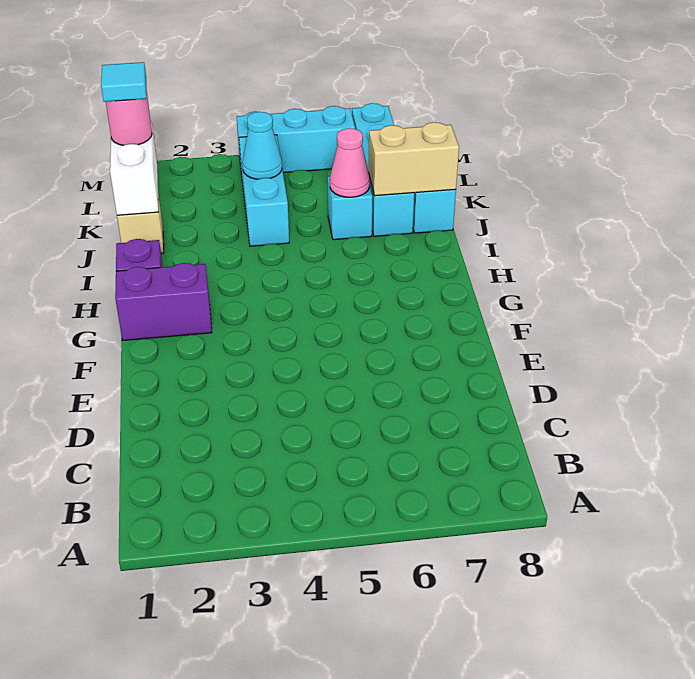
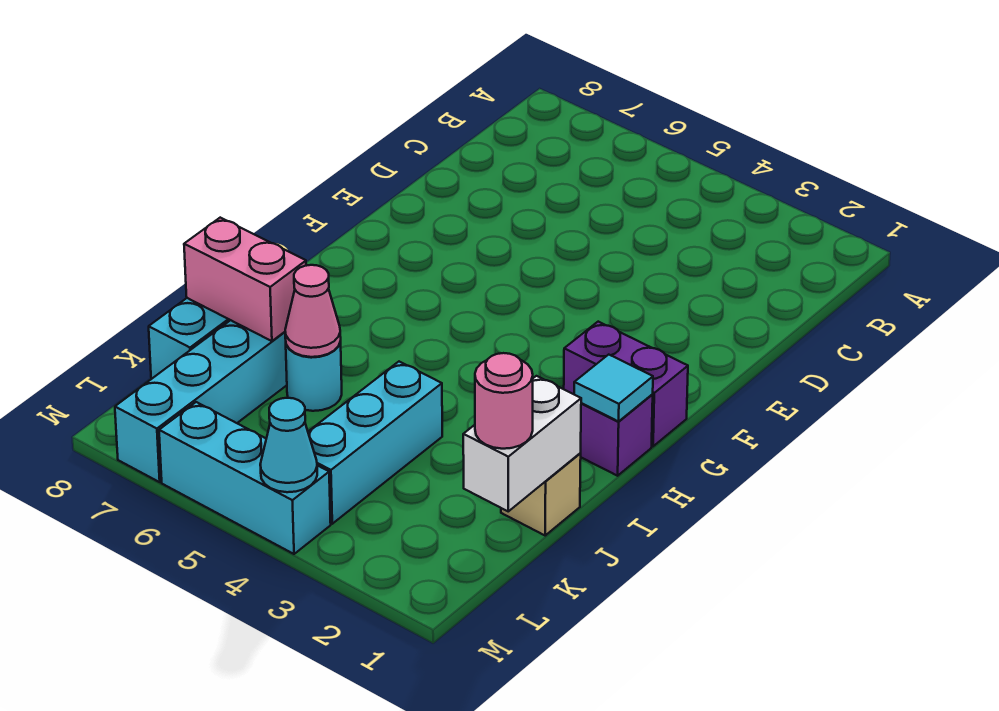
cyan brick J6 level 1 -> cyan round brick J6 level 1
tan brick J7:J8 level 2 -> pink brick J7:J8 level 2
cyan tile K1 level 4 -> cyan tile H1 level 2
cyan cone K4 level 2 -> cyan cone M4 level 2

